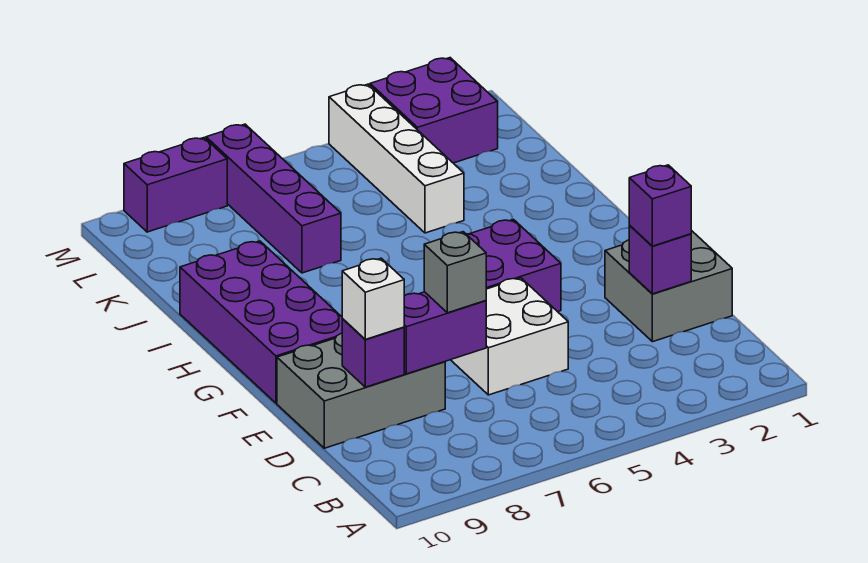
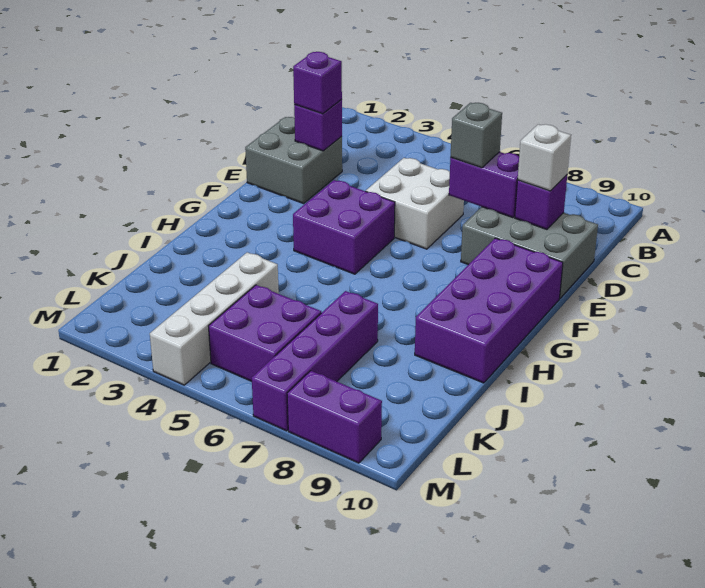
purple brick L2:M3 level 1 -> purple brick K5:L6 level 1

